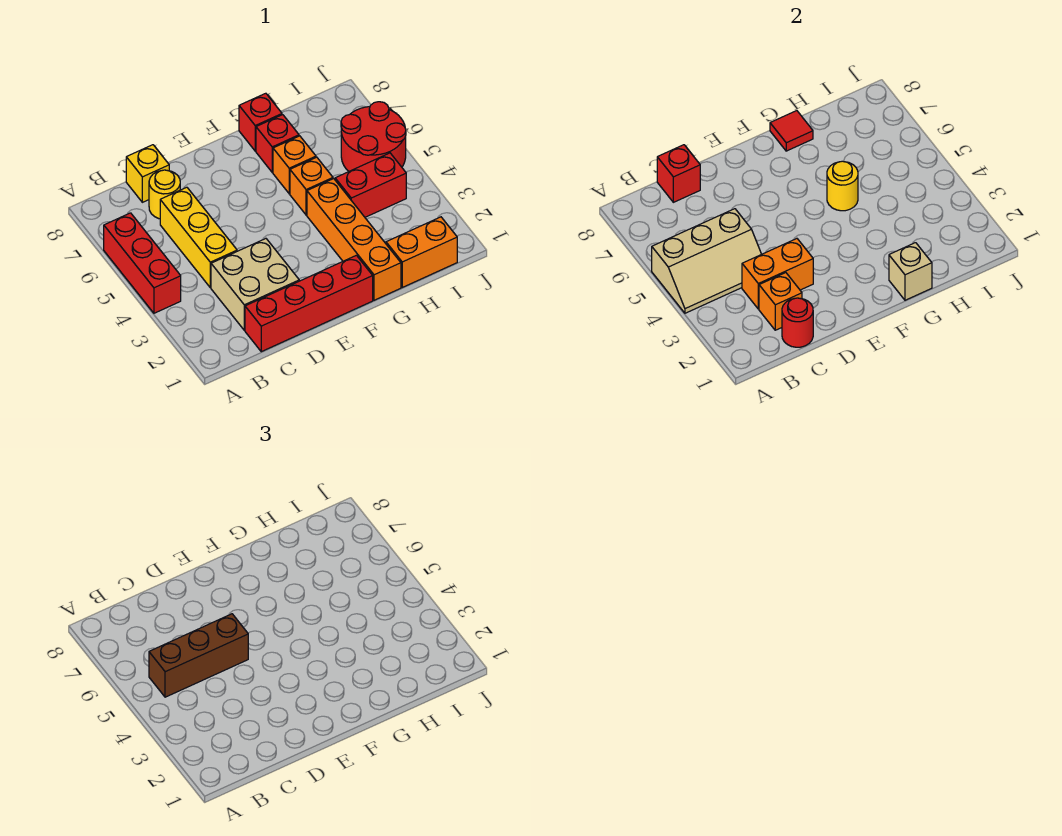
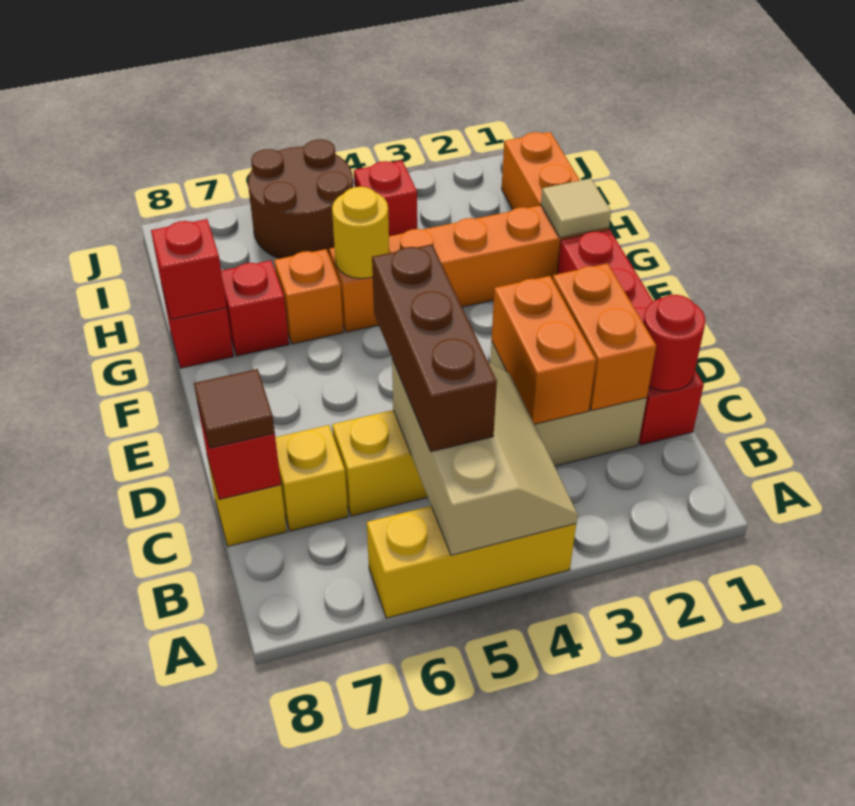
red brick A4:A6 level 1 -> yellow brick A4:A6 level 1
orange brick C2 level 2 -> orange brick C2:D2 level 2
yellow round brick C7 level 1 -> yellow brick C7 level 1
none -> brown tile C8 level 3
tan brick G1 level 2 -> tan tile G1 level 2
red tile G8 level 2 -> red brick G8 level 2
red brick H4:I4 level 1 -> red brick I4 level 1
red round brick I5:J6 level 1 -> brown round brick I5:J6 level 1

